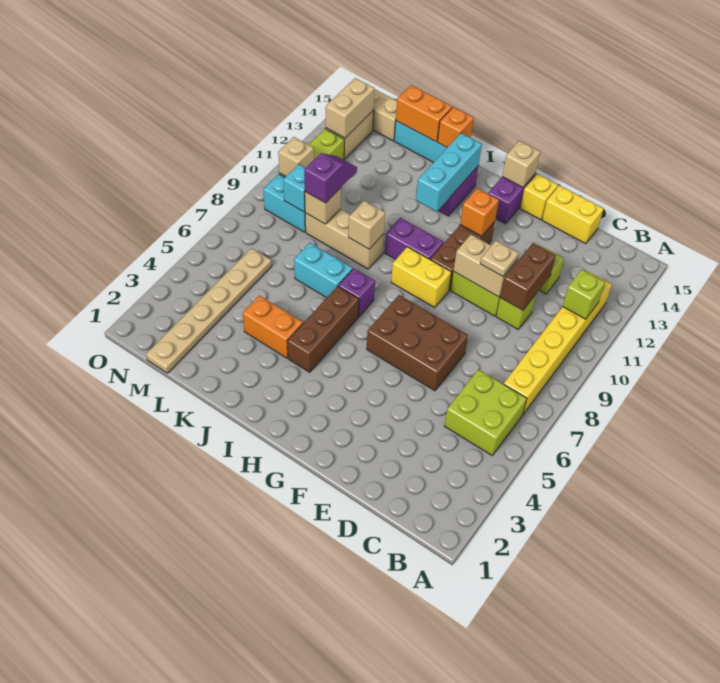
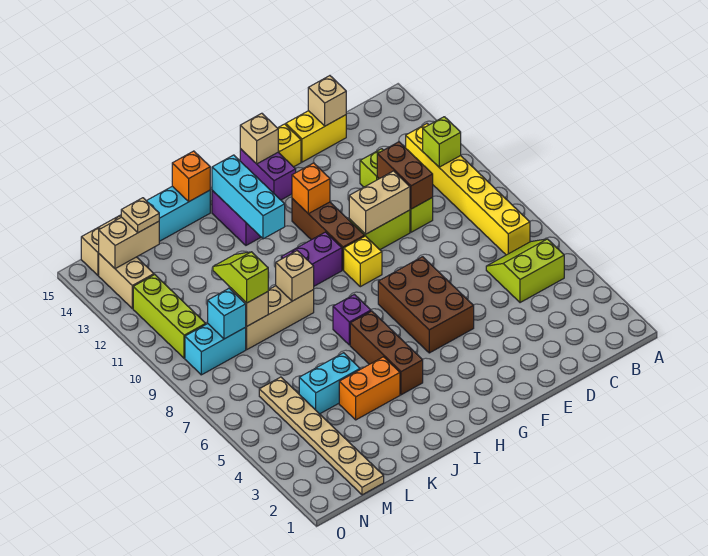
lime brick B5:C6 level 1 -> lime slope B5:C6 level 1 top 5
brown brick E6:G7 level 1 -> brown brick F5:G7 level 1
tan plate E10 level 3 -> tan plate M14 level 3
yellow brick G9:H9 level 1 -> yellow brick G9 level 1
cyan brick J7:K7 level 1 -> cyan brick K5:L5 level 1
orange brick K15:L15 level 2 -> none
purple slope L9:L10 level 3 top 9 -> lime slope L9:L10 level 3 top 9
tan brick N10 level 2 -> tan brick D15 level 2
tan brick N13:N14 level 2 -> tan brick M14:N14 level 2

